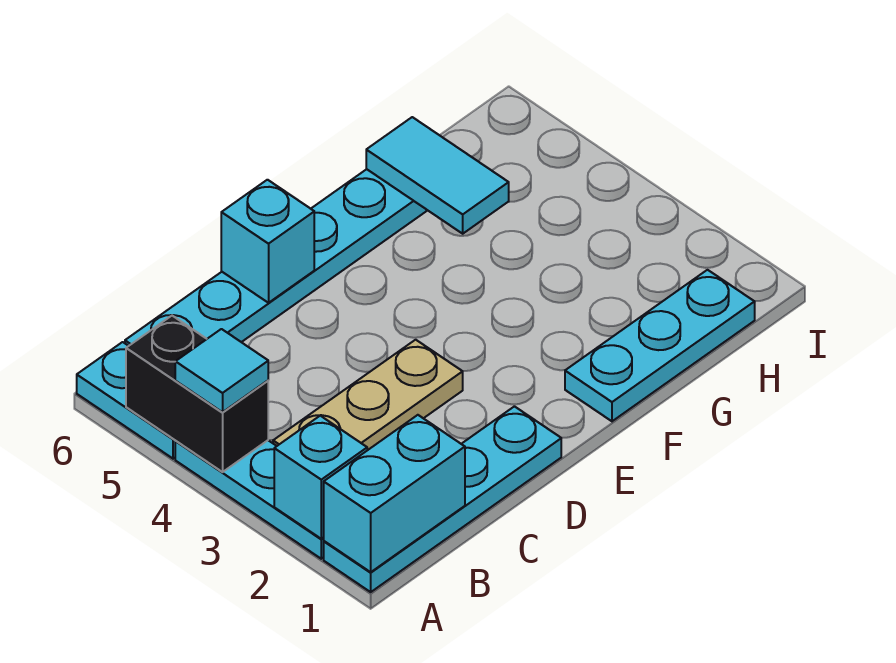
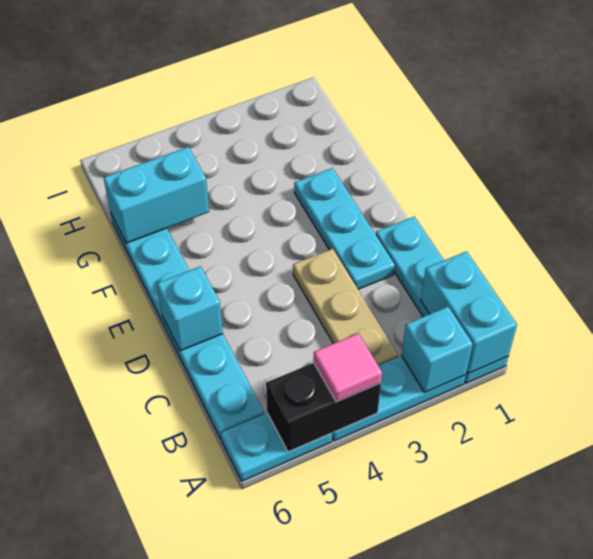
cyan tile A4 level 3 -> pink tile A4 level 3
cyan plate F1:H1 level 1 -> cyan plate D2:F2 level 1
cyan tile G5:G6 level 2 -> cyan brick G5:G6 level 2

